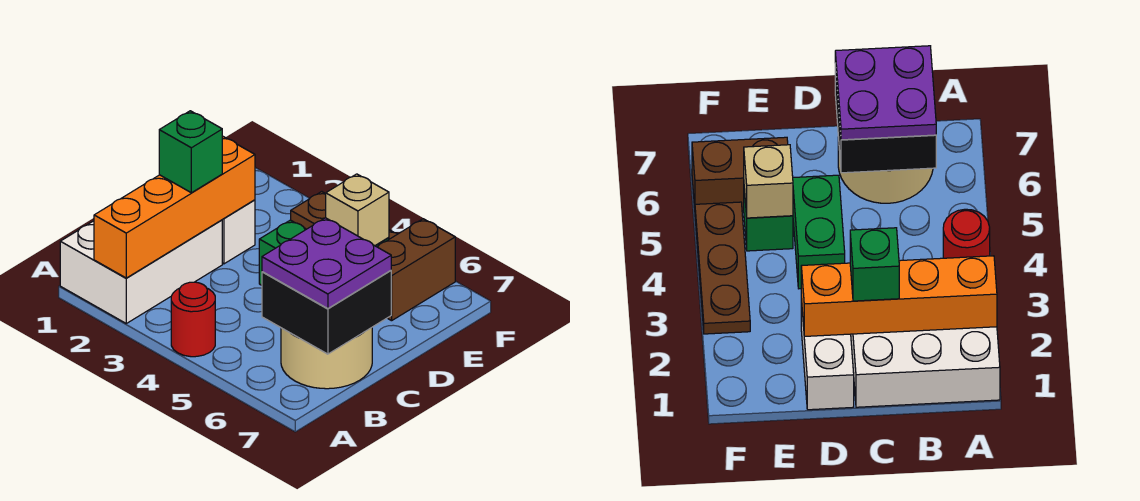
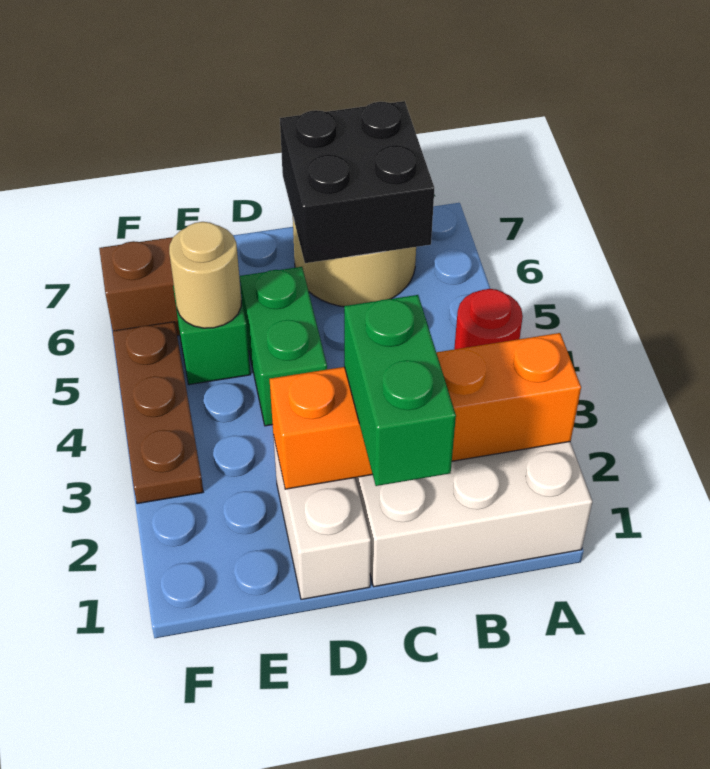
purple plate B6:C7 level 3 -> none
green brick C2 level 3 -> green brick C1:C2 level 3
tan brick E5 level 2 -> tan round brick E5 level 2

